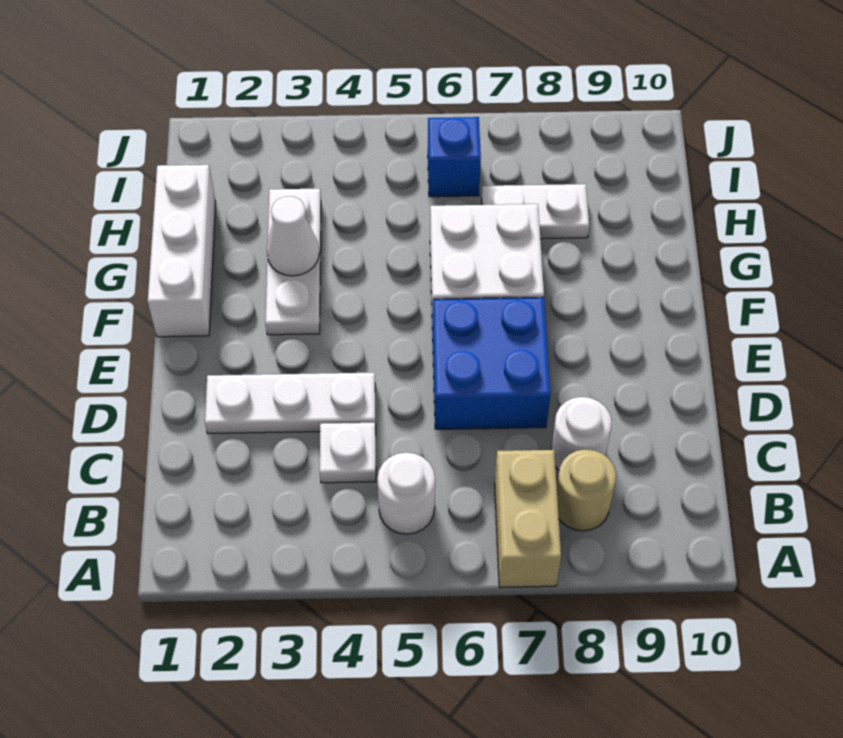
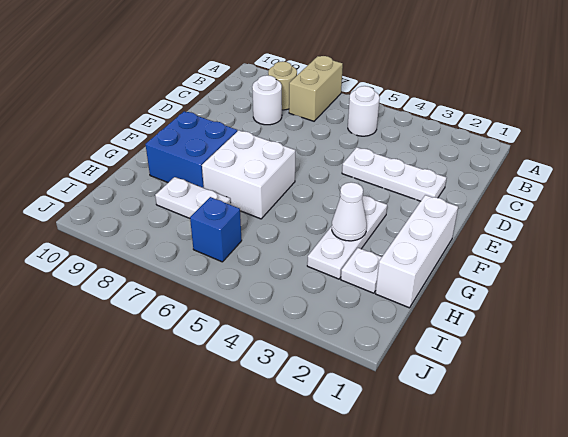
white plate C4 level 1 -> white plate H2 level 1
blue brick D6:E7 level 1 -> blue brick F8:G9 level 1

